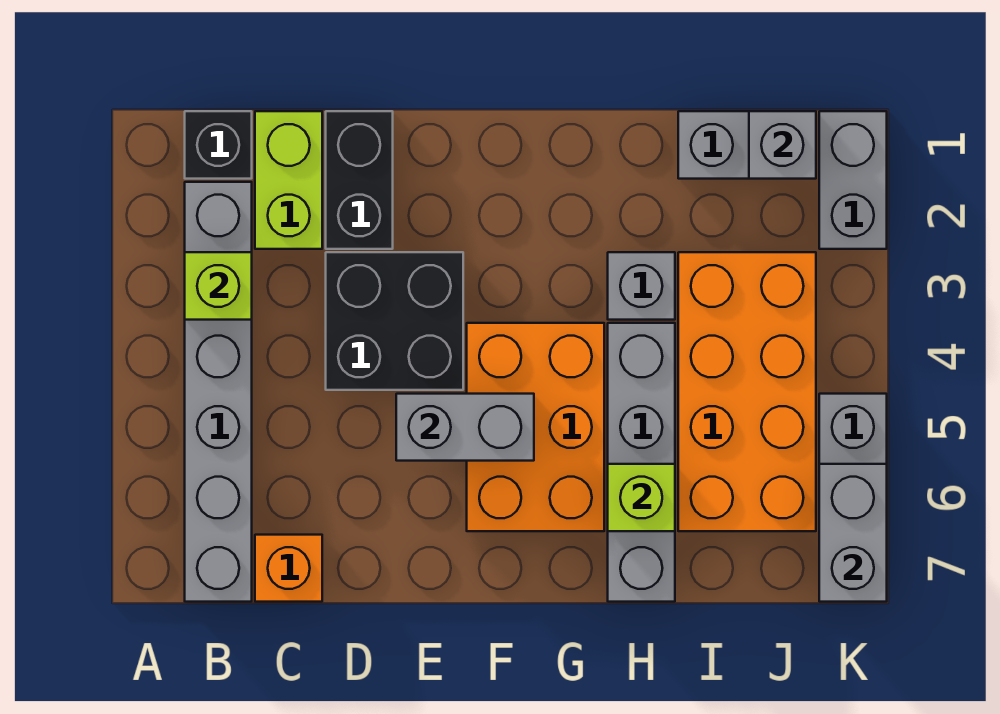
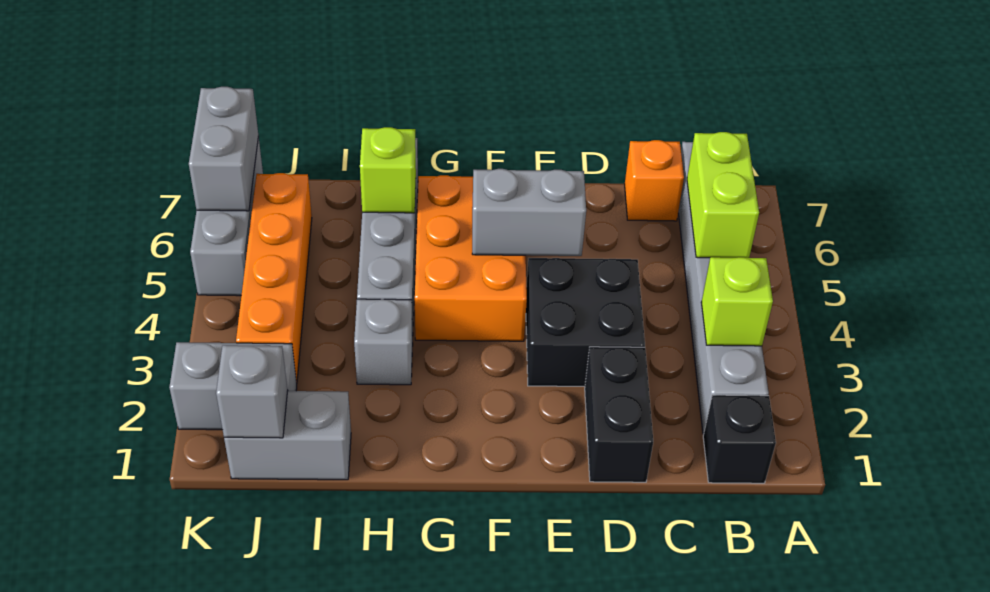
lime brick C1:C2 level 1 -> lime brick B5:B6 level 2
orange brick I3:J6 level 1 -> orange brick J3:J6 level 1
grey brick K1:K2 level 1 -> grey brick J2:K2 level 1

